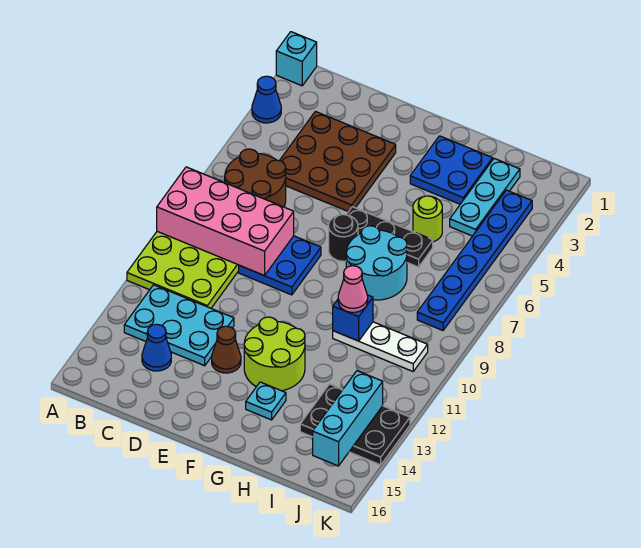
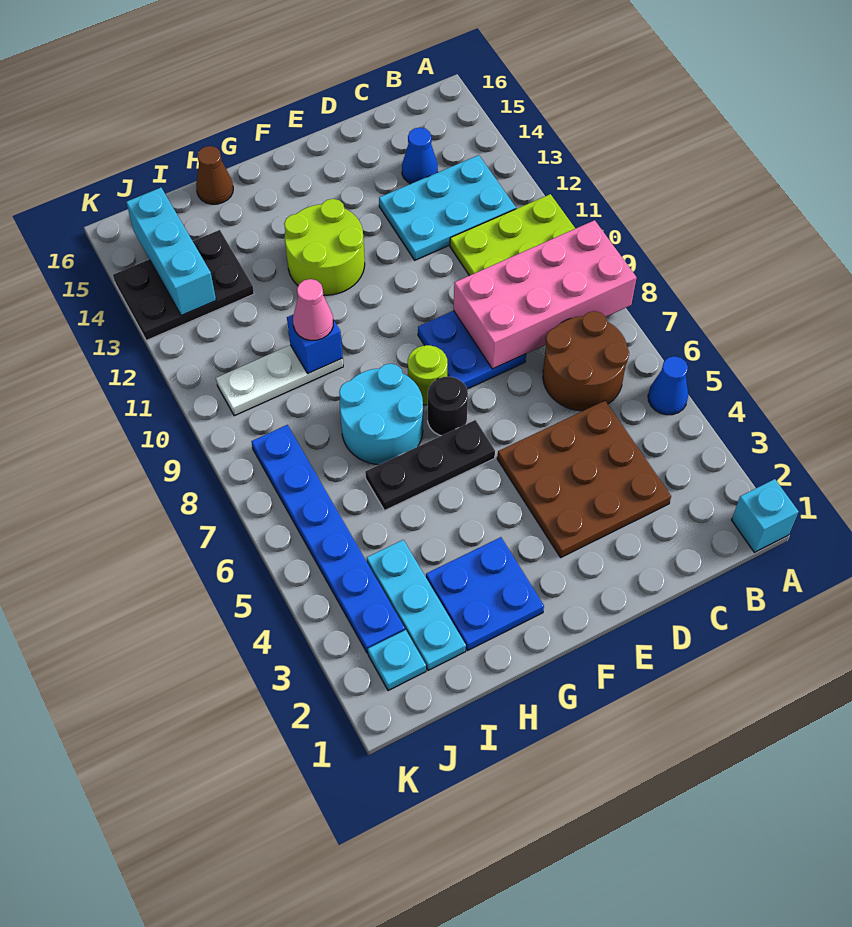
blue cone A3 level 1 -> blue cone A5 level 1
brown cone E13 level 1 -> brown cone H16 level 1
cyan plate G14 level 1 -> cyan plate J2 level 1
lime round brick H5 level 1 -> lime round brick F8 level 1

